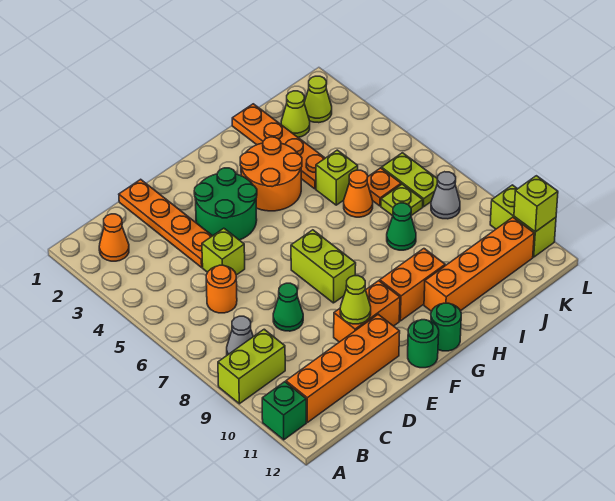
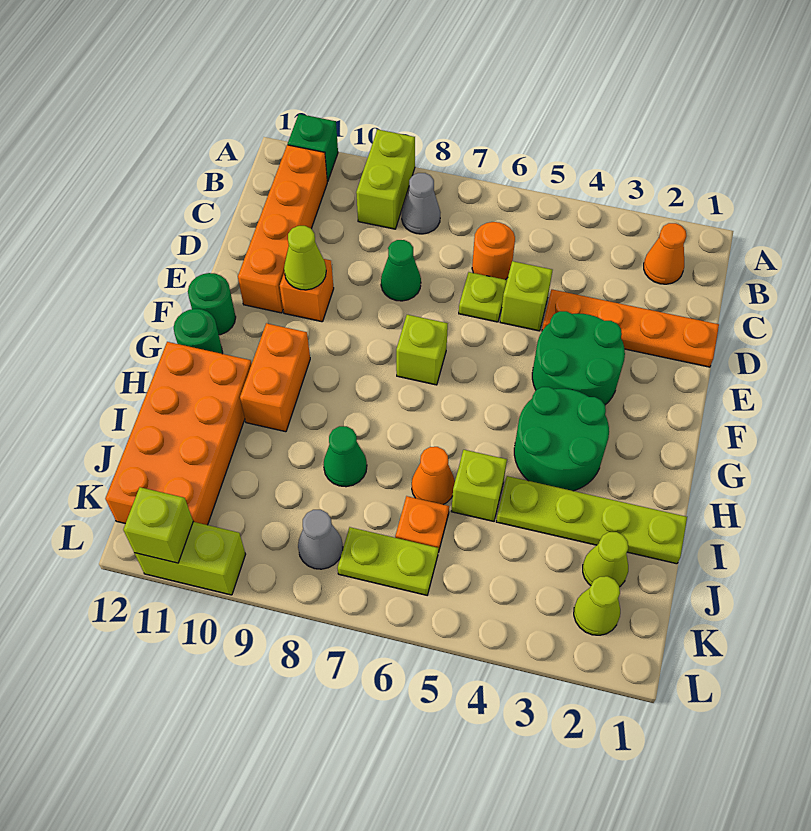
orange brick E10:F10 level 1 -> orange brick E10 level 1
lime brick F7:F8 level 1 -> lime brick F7 level 1
orange round brick G3:H4 level 1 -> green round brick G3:H4 level 1
orange brick H11:K11 level 1 -> orange brick H11:K12 level 1
orange plate I1:I4 level 1 -> lime plate I1:I4 level 1
lime plate J7 level 1 -> lime plate D6 level 1

